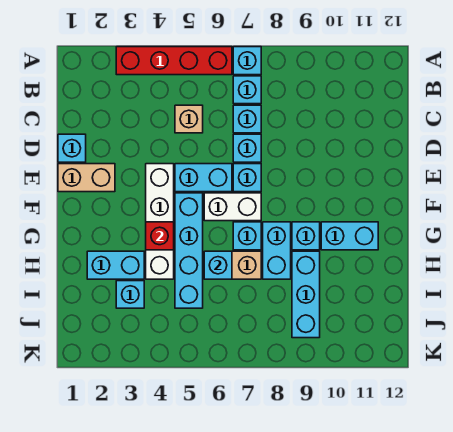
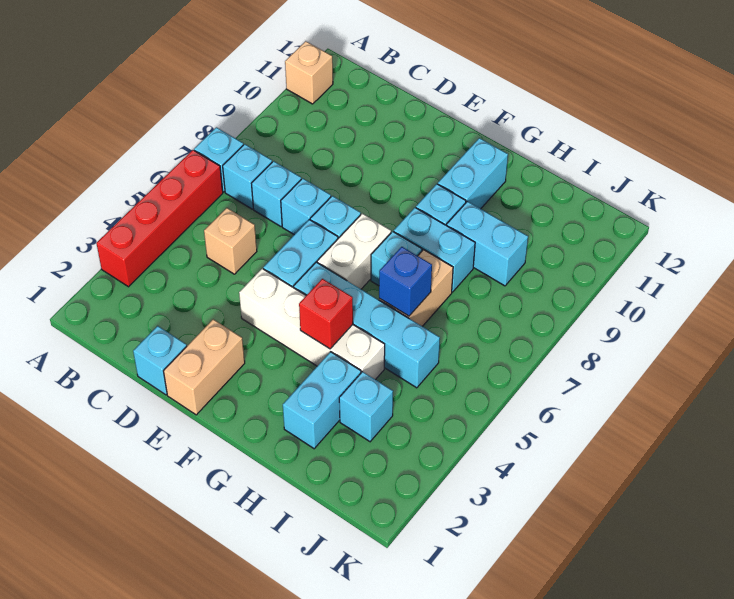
none -> tan brick A11 level 1
cyan brick H6 level 2 -> blue brick H6 level 2
cyan brick H9:J9 level 1 -> cyan brick H9:I9 level 1

